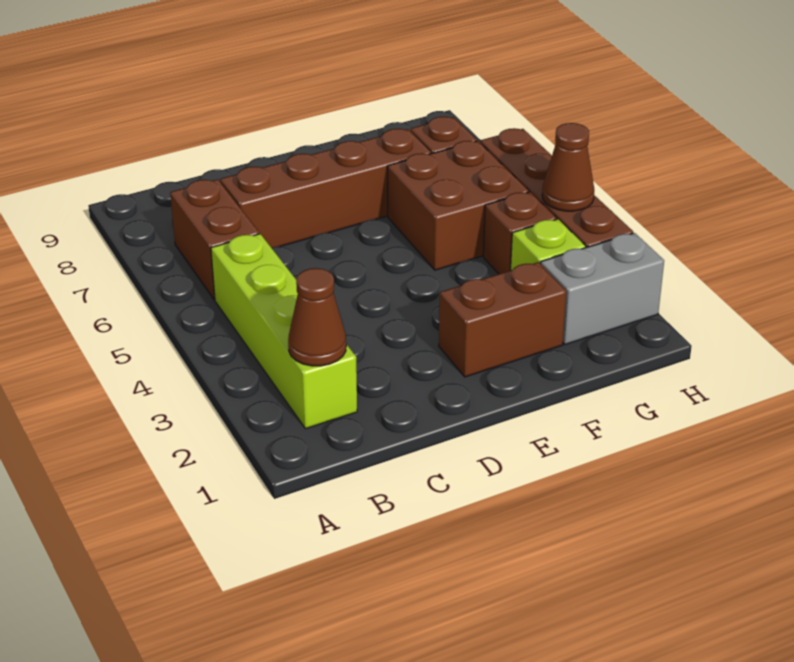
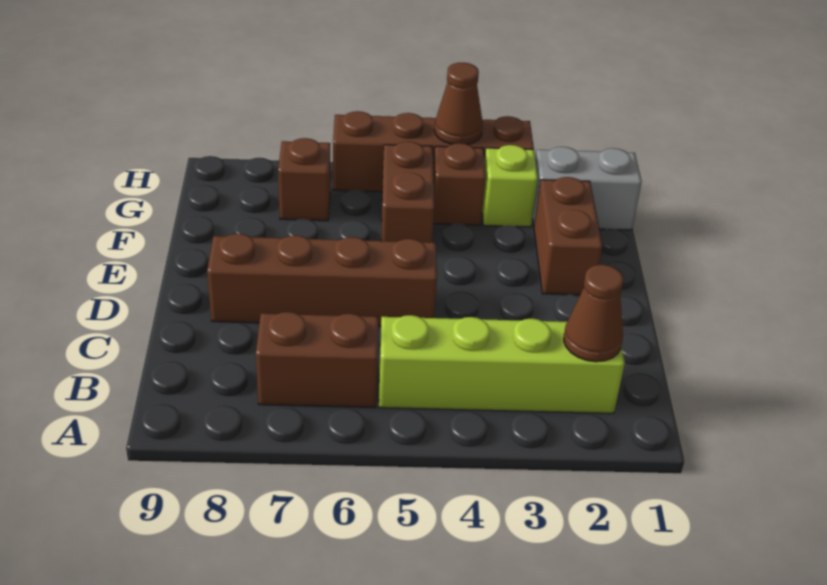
brown brick C7:F7 level 1 -> brown brick D5:D8 level 1
brown brick F5:G6 level 1 -> brown brick F5:G5 level 1
grey brick G2:H2 level 1 -> grey brick G1:G2 level 1

